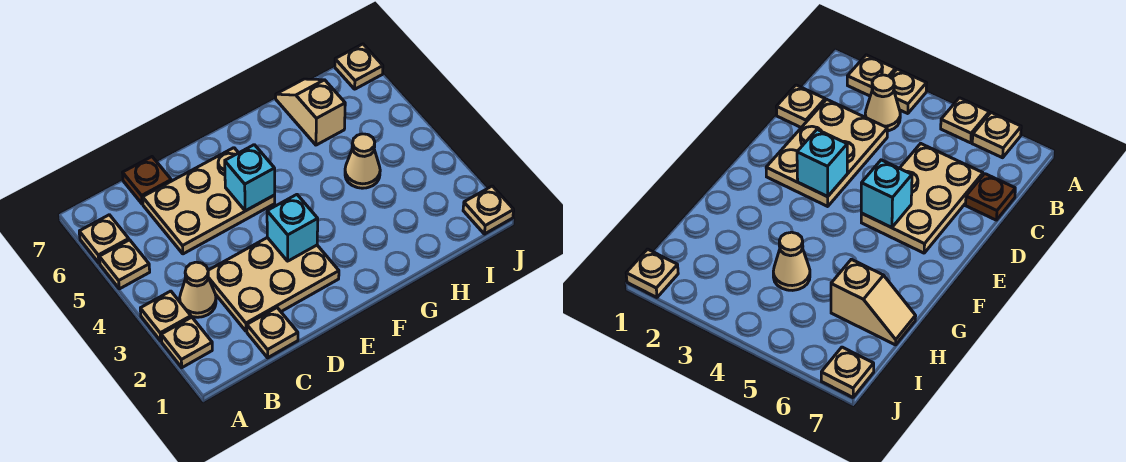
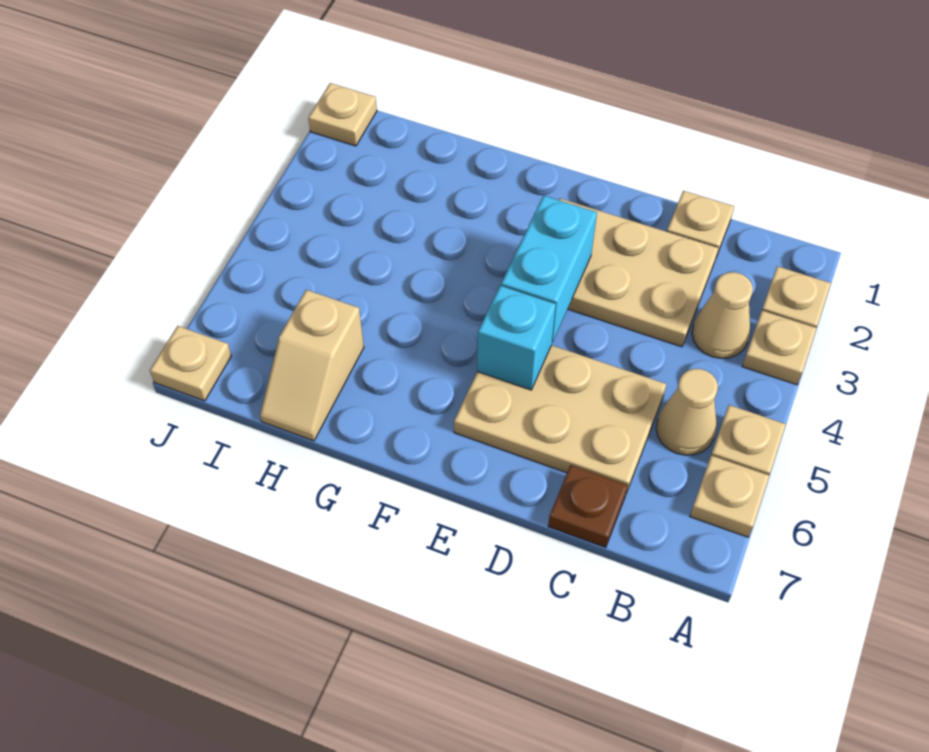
cyan brick E3 level 2 -> cyan brick E3:E4 level 2
tan cone H4 level 1 -> tan cone B5 level 1

